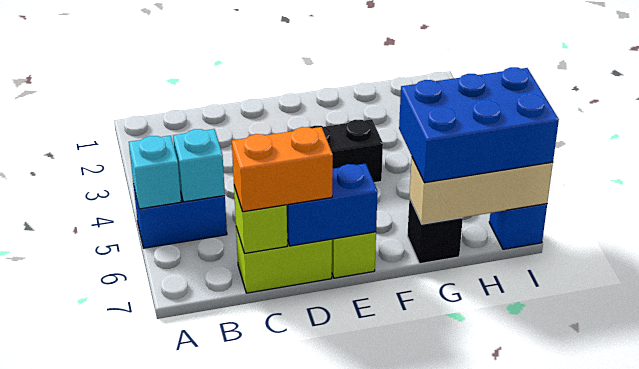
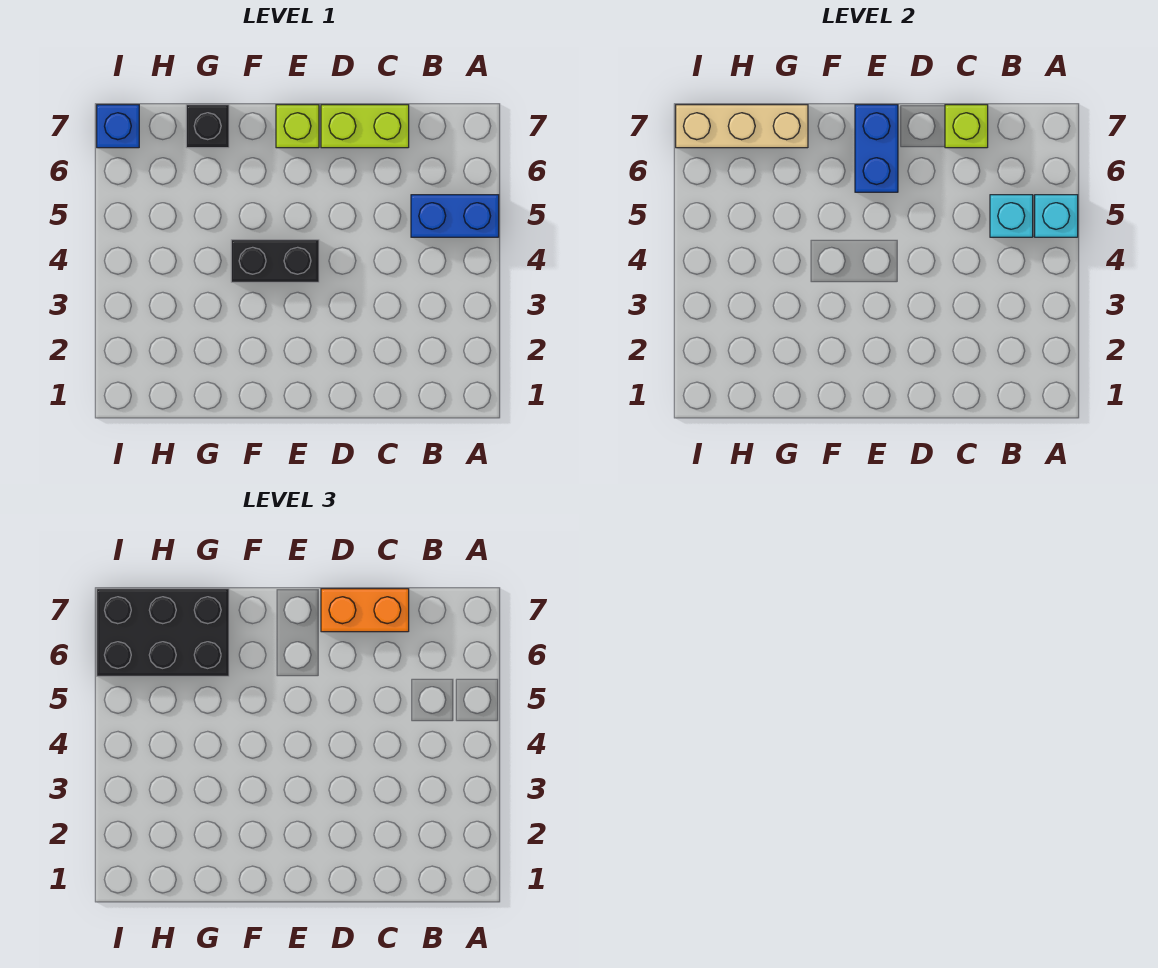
blue brick D7:E7 level 2 -> blue brick E6:E7 level 2
blue brick G6:I7 level 3 -> black brick G6:I7 level 3

